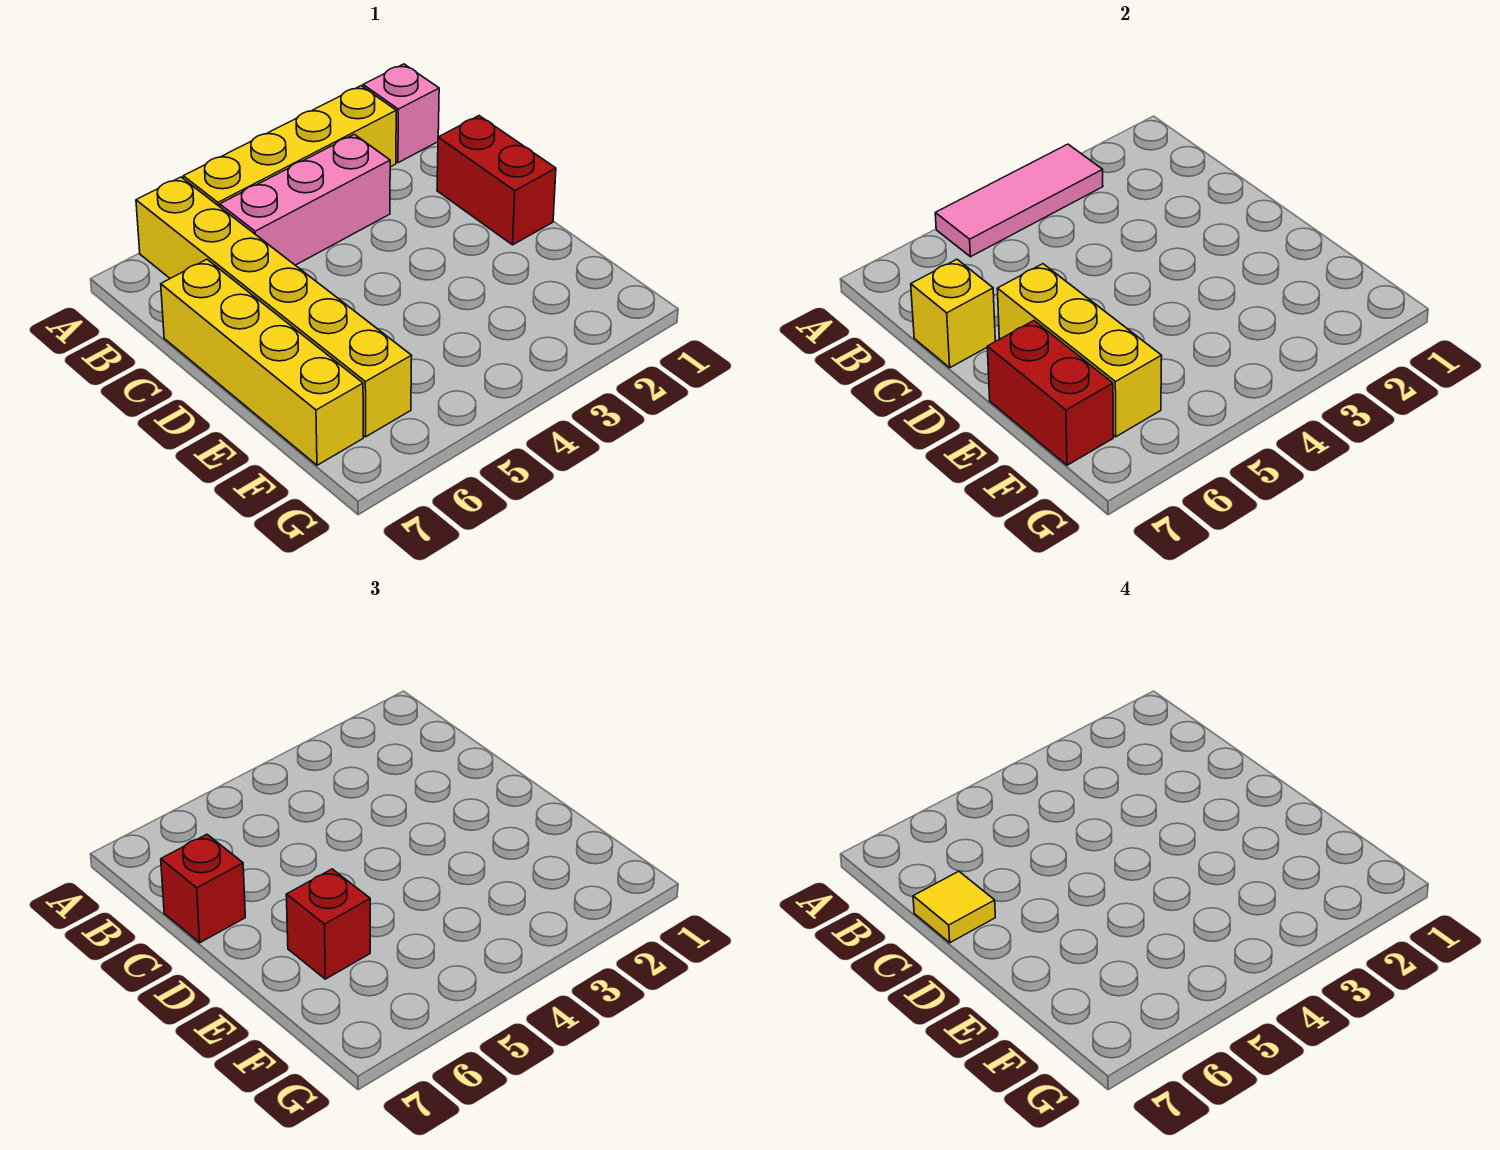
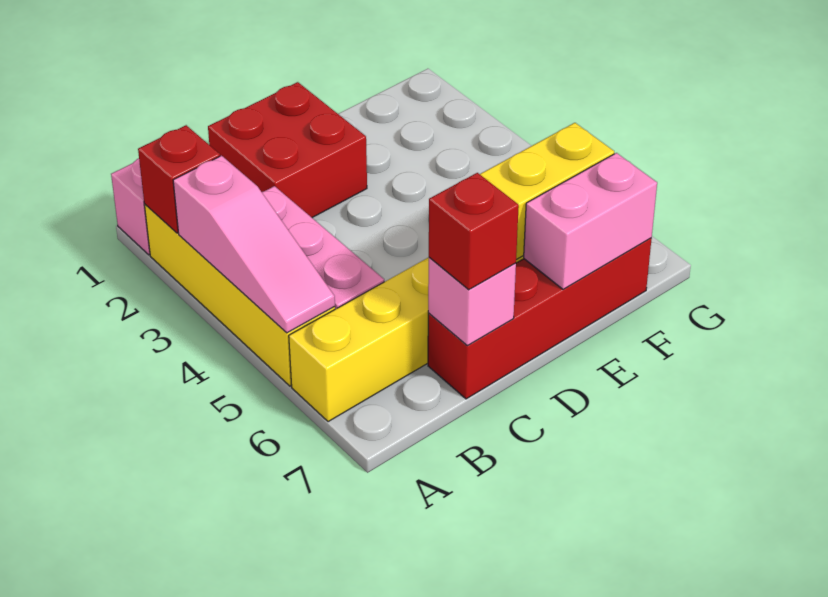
pink tile A3:A5 level 2 -> pink slope A3:A5 level 2 top 3
red brick C1:D1 level 1 -> red brick C1:D2 level 1
yellow brick C7:F7 level 1 -> red brick C7:F7 level 1
yellow brick C7 level 2 -> pink brick C7 level 2
yellow tile C7 level 4 -> none
red brick E6 level 3 -> red brick A2 level 2
red brick E7:F7 level 2 -> pink brick E7:F7 level 2

